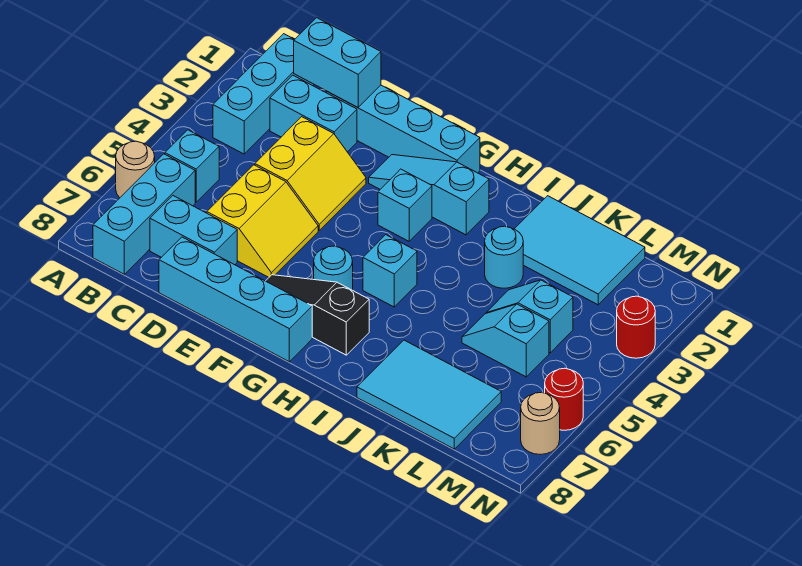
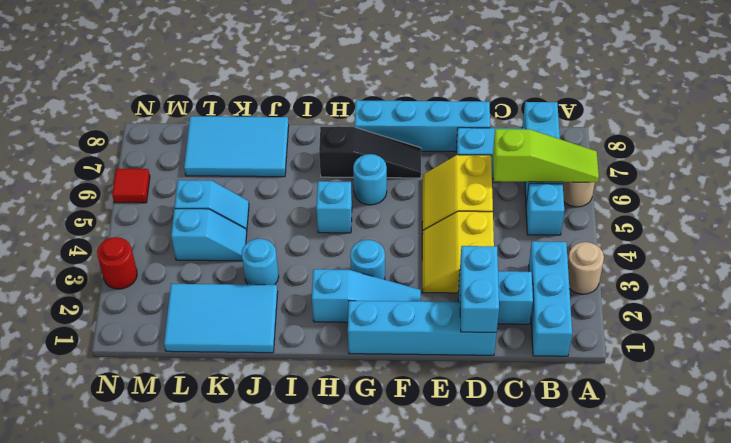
none -> lime slope A6:C6 level 2 top C
cyan brick C1:D1 level 2 -> cyan brick D1:D2 level 2
cyan brick G3 level 1 -> cyan round brick G3 level 1
red round brick N6 level 1 -> red tile N6 level 1
tan round brick N7 level 1 -> tan round brick A3 level 1

